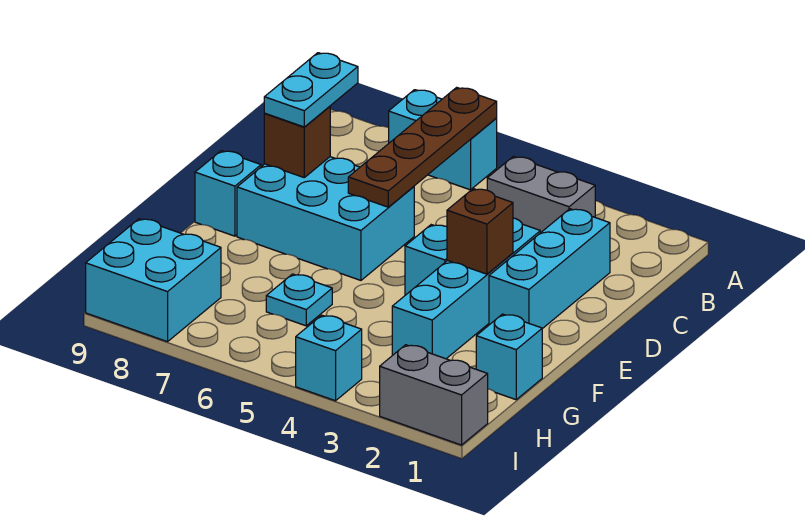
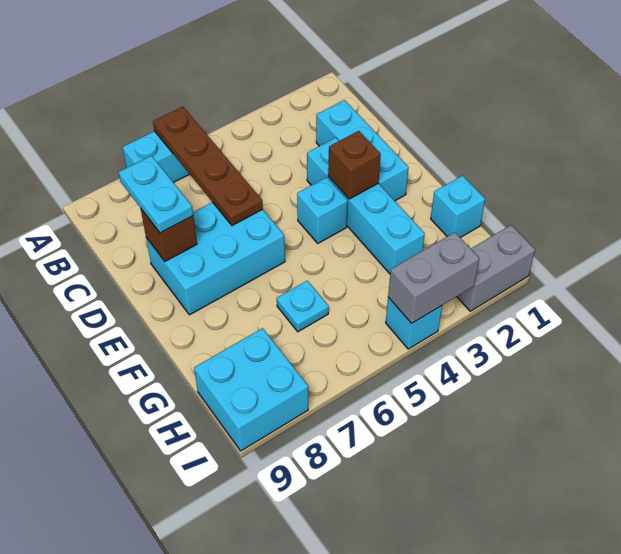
grey brick B3:B4 level 1 -> grey brick I3:I4 level 2
cyan brick E9 level 1 -> none

